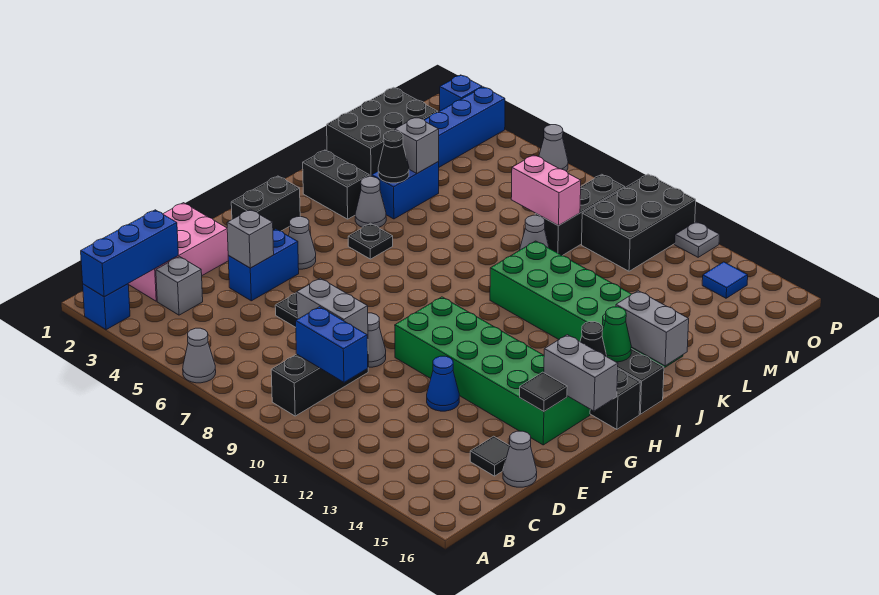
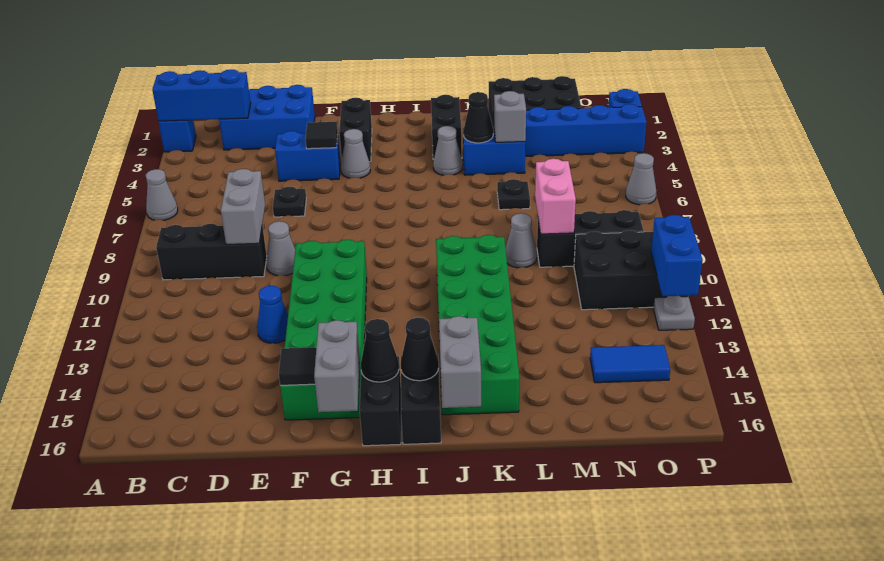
pink brick C1:E2 level 1 -> blue brick C1:E2 level 1
grey brick C3 level 1 -> none
blue brick C9:C10 level 2 -> blue brick P11:P12 level 2
black tile D15 level 1 -> black tile F4 level 2
grey cone D16 level 1 -> none
grey brick E4 level 2 -> none
black brick G2:H2 level 1 -> black brick G2:G3 level 1
black plate I5 level 1 -> black plate L6 level 1
green cone I15 level 2 -> black cone I15 level 2
blue tile O14 level 1 -> blue tile N14:O14 level 1

